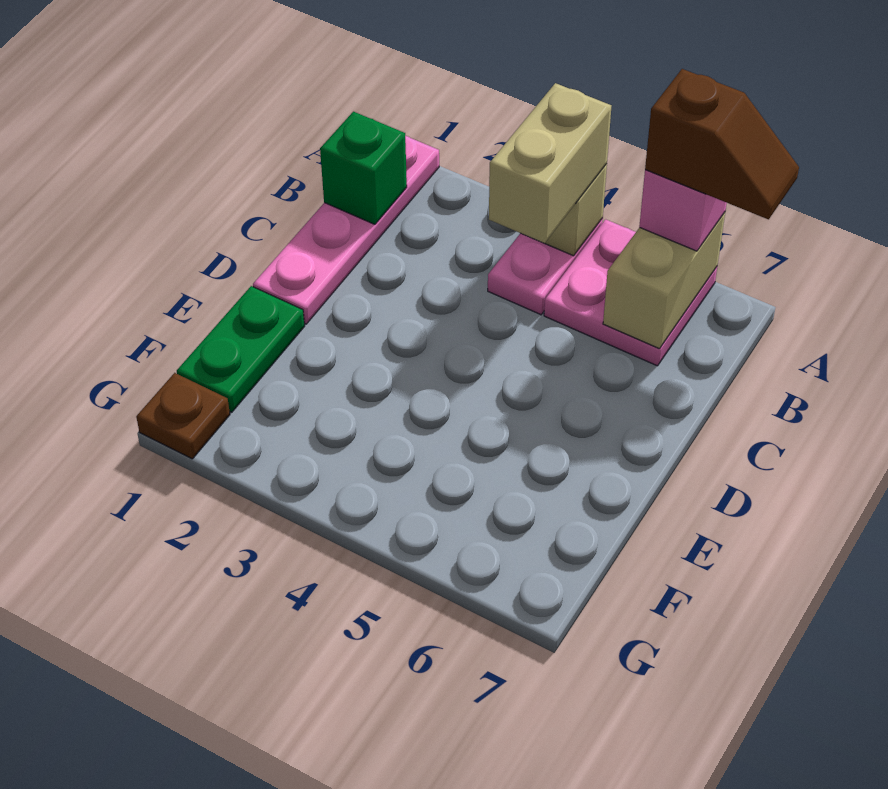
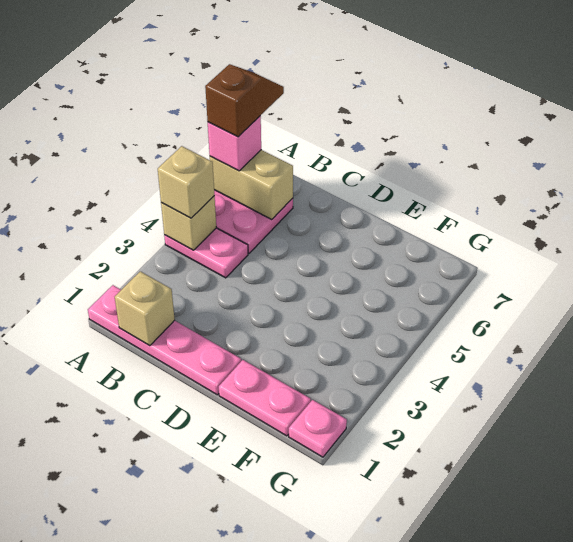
tan brick A4:B4 level 3 -> tan brick A4 level 3
green brick B1 level 2 -> tan brick B1 level 2
green plate E1:F1 level 1 -> pink plate E1:F1 level 1
brown plate G1 level 1 -> pink plate G1 level 1

